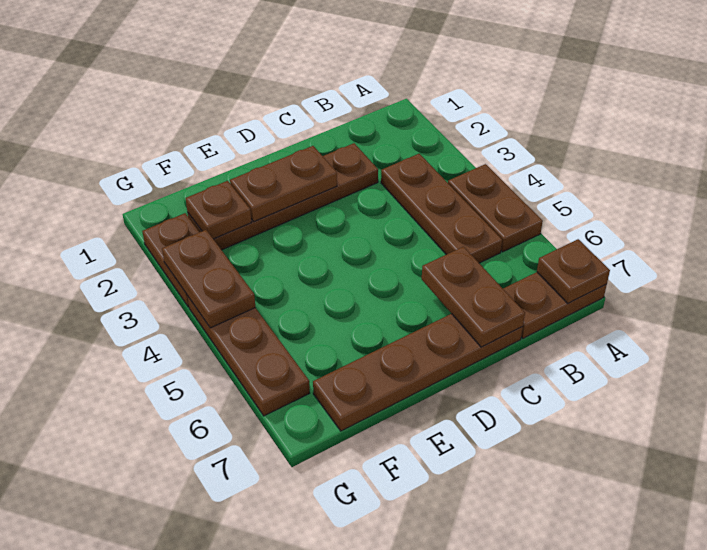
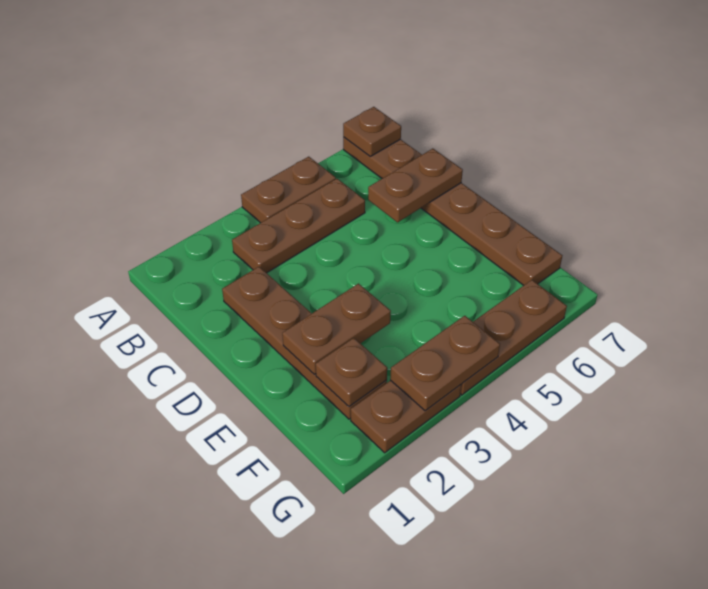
brown plate D2:E2 level 2 -> brown plate E2:E3 level 2

